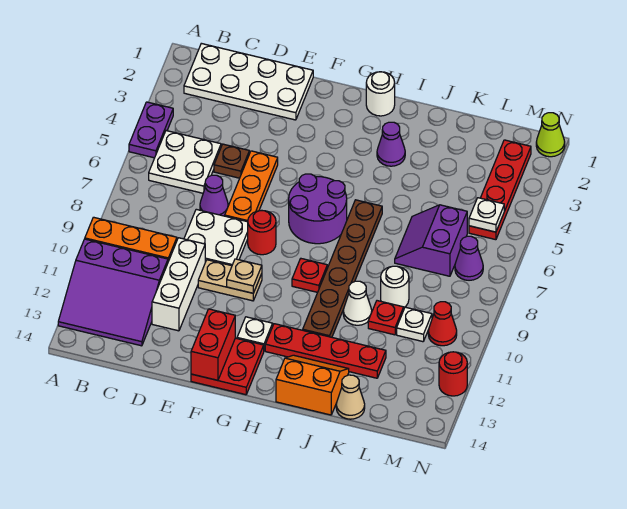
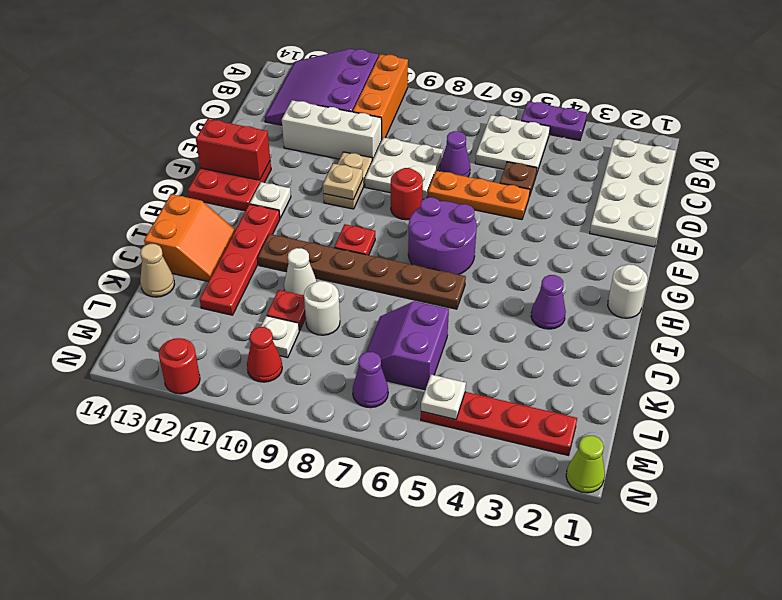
purple slope K6:L7 level 1 top L -> purple slope K6:L7 level 1 top 6

